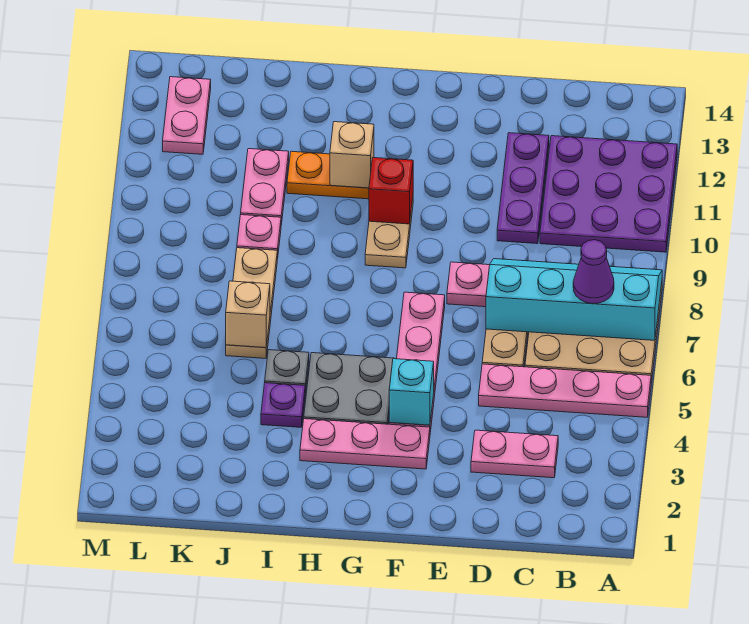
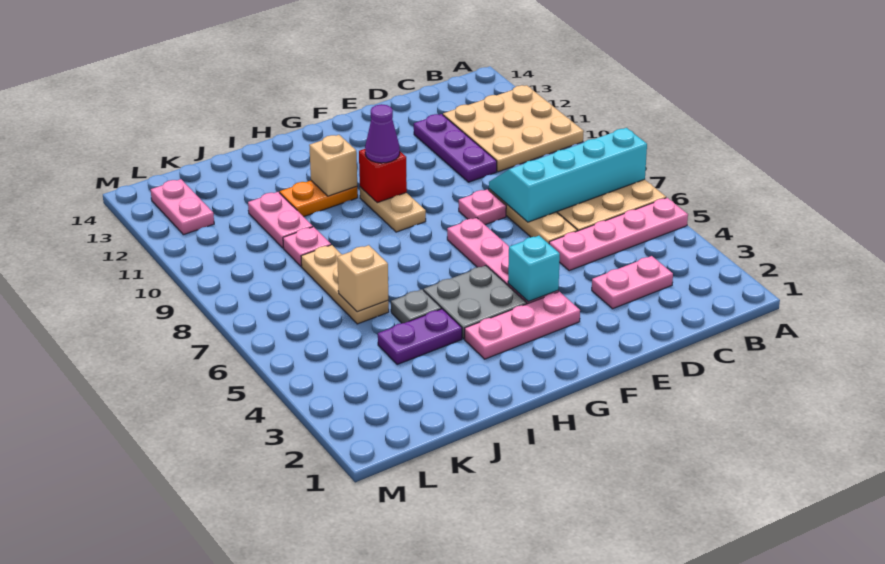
purple plate A10:C12 level 1 -> tan plate A10:C12 level 1
purple cone B7 level 3 -> purple cone G10 level 3
purple plate I4 level 1 -> purple plate I4:J4 level 1

